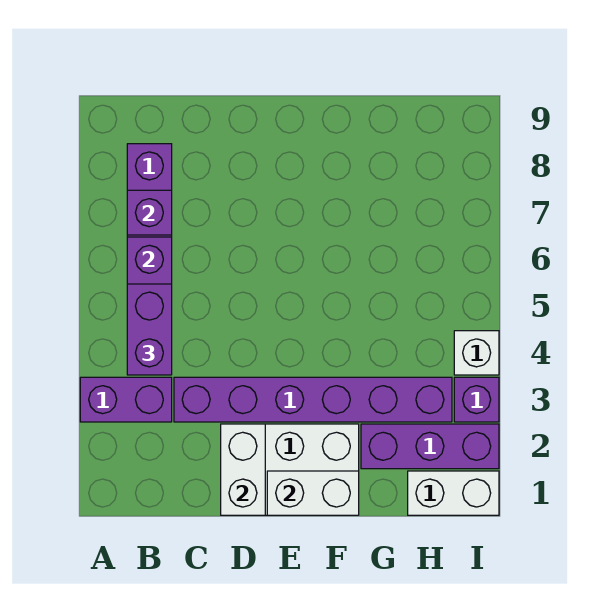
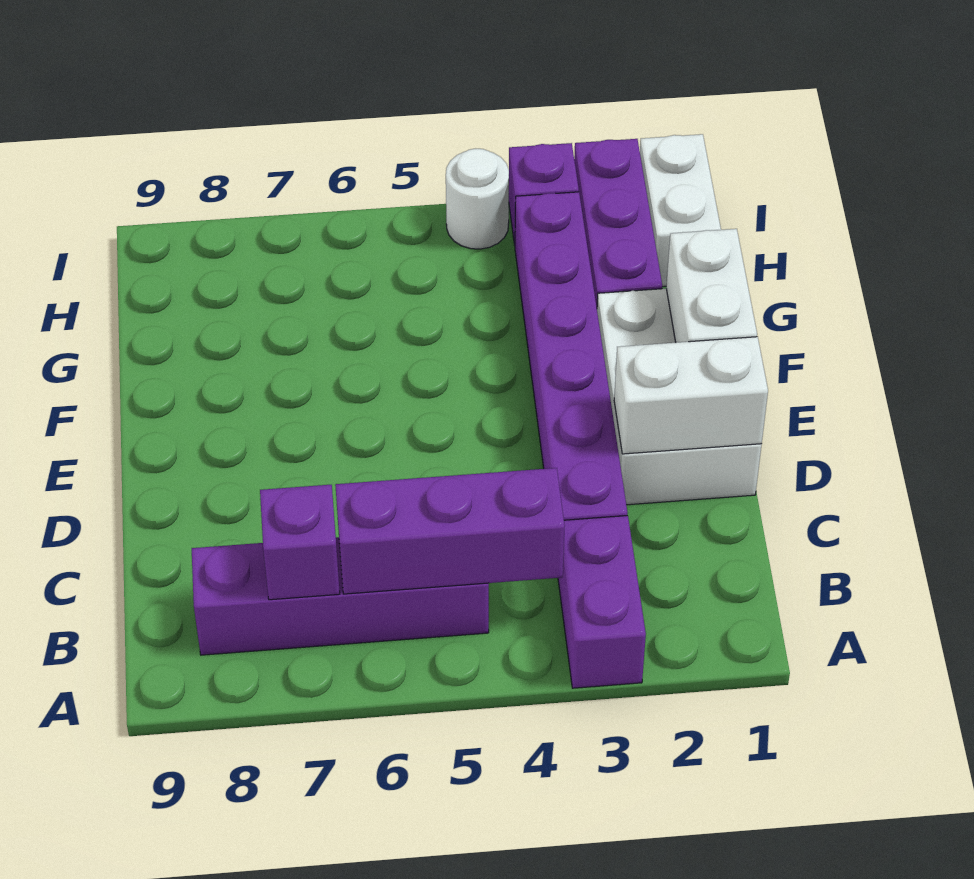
purple brick B4:B5 level 3 -> none
white brick I4 level 1 -> white round brick I4 level 1

